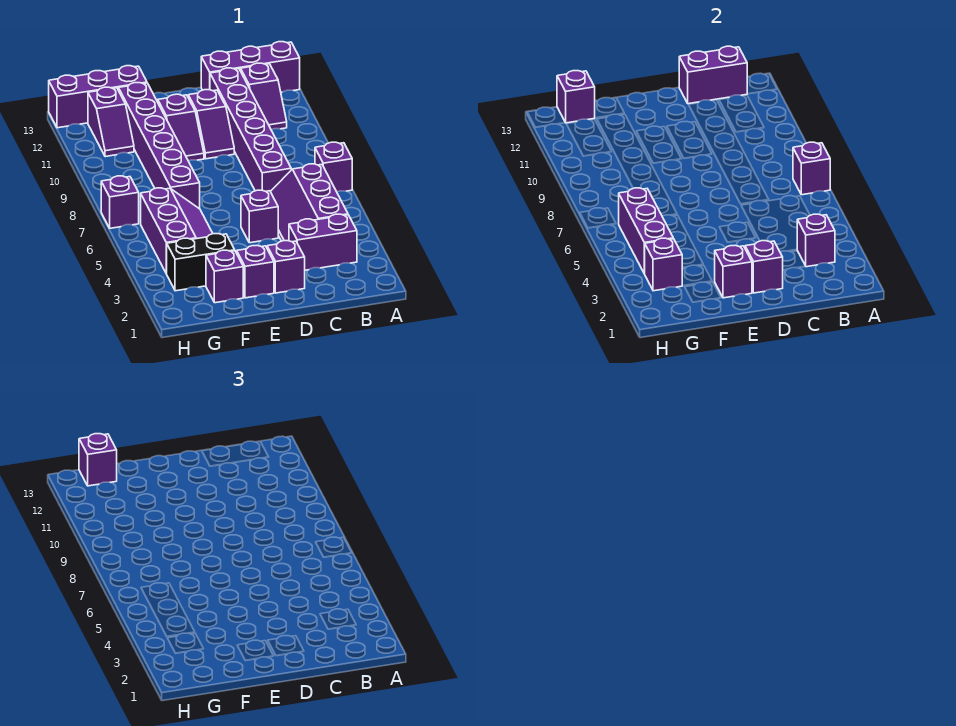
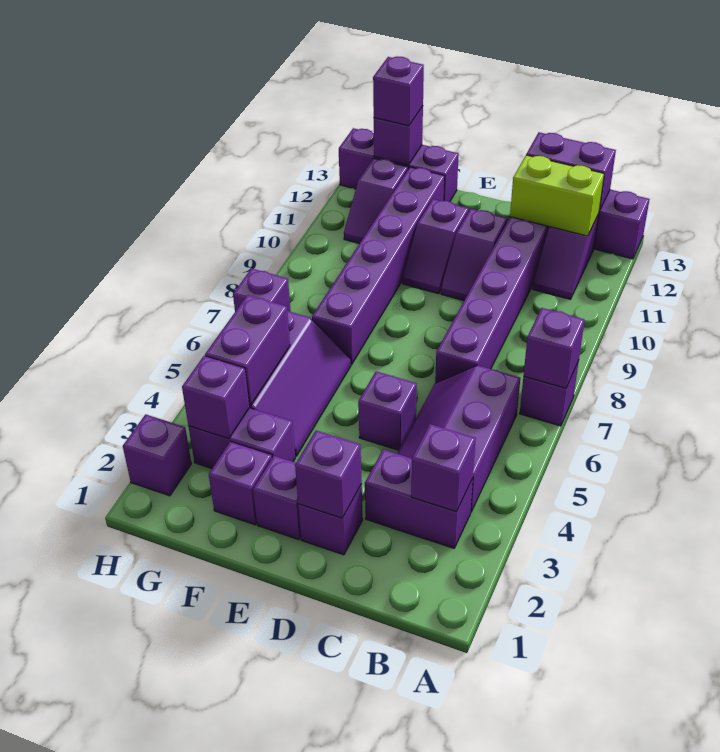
none -> lime brick B12:C12 level 2
purple brick E2 level 2 -> purple brick H2 level 1
black brick F3:G3 level 1 -> purple brick F3:G3 level 1
purple brick G4:G6 level 2 -> purple brick G4:G5 level 2

